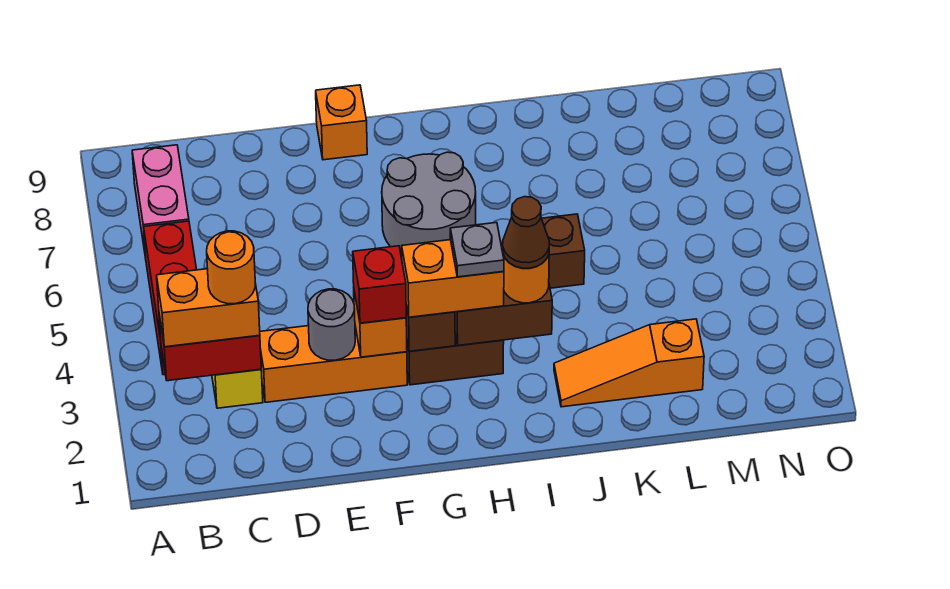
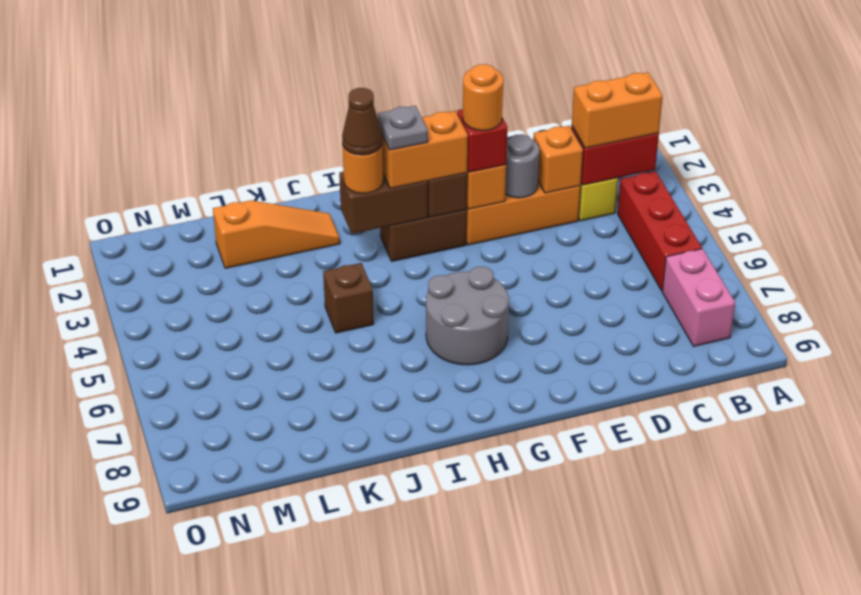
orange round brick C3 level 4 -> orange round brick F3 level 4
orange brick F9 level 1 -> orange brick D3 level 2

